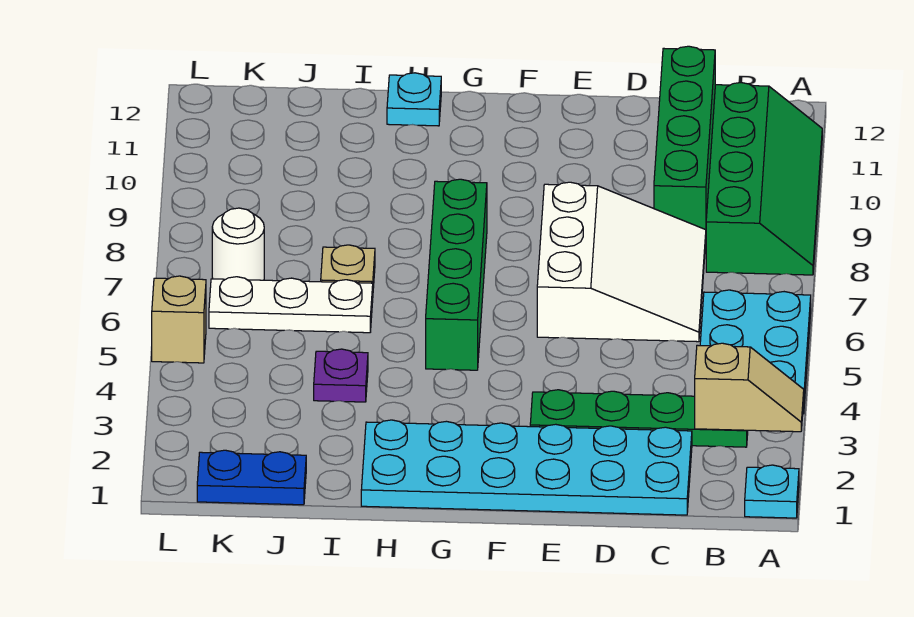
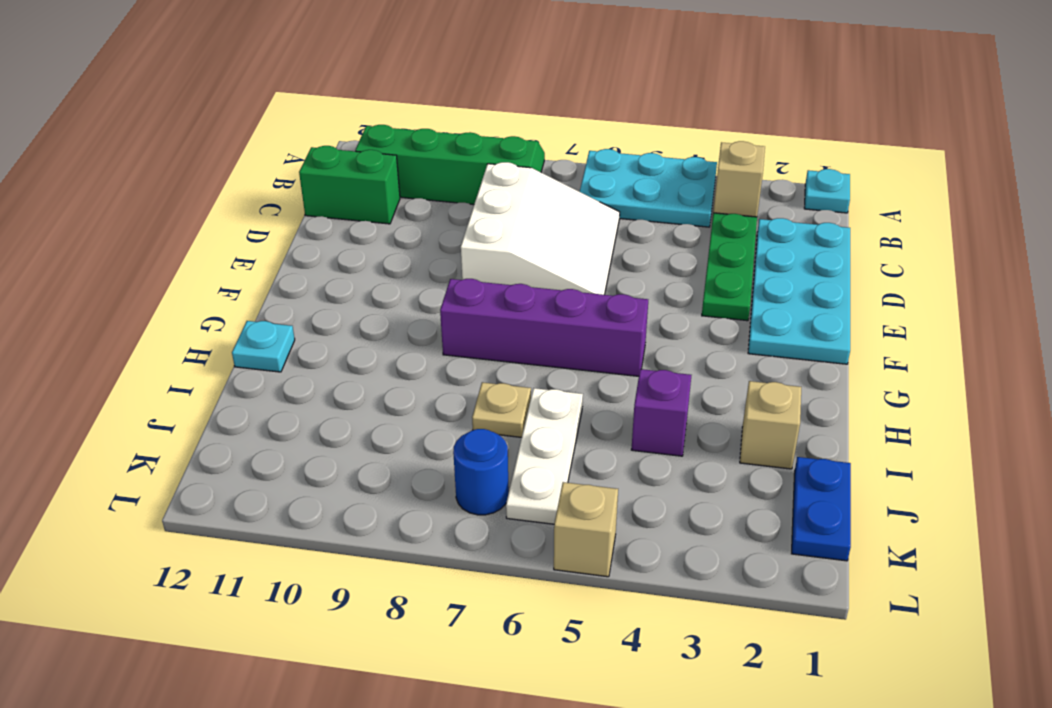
cyan plate C1:H2 level 1 -> cyan plate C1:F2 level 1
white slope C6:E8 level 1 top E -> white slope C6:E8 level 1 top 8
green brick C9:C12 level 1 -> green brick C11:C12 level 1
green brick G5:G8 level 1 -> purple brick G5:G8 level 1
none -> tan brick I2 level 1
purple plate I4 level 1 -> purple brick I4 level 1
white round brick K7 level 1 -> blue round brick K7 level 1

